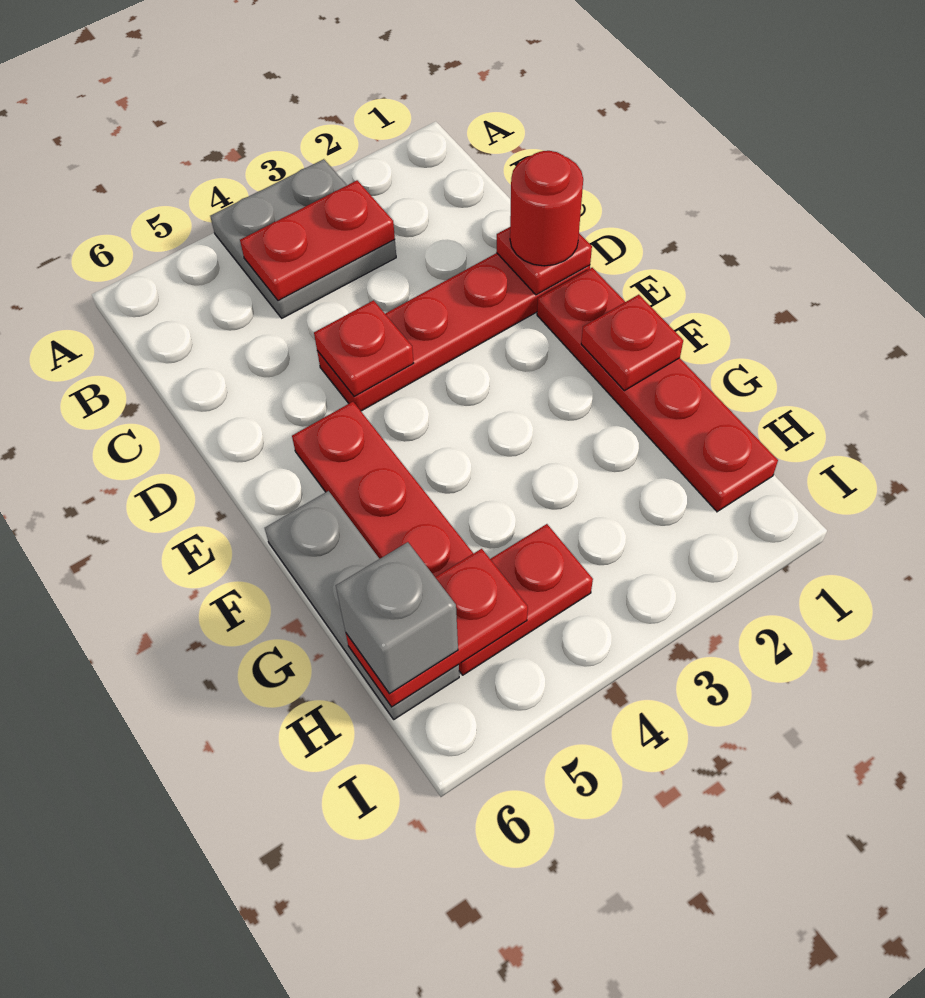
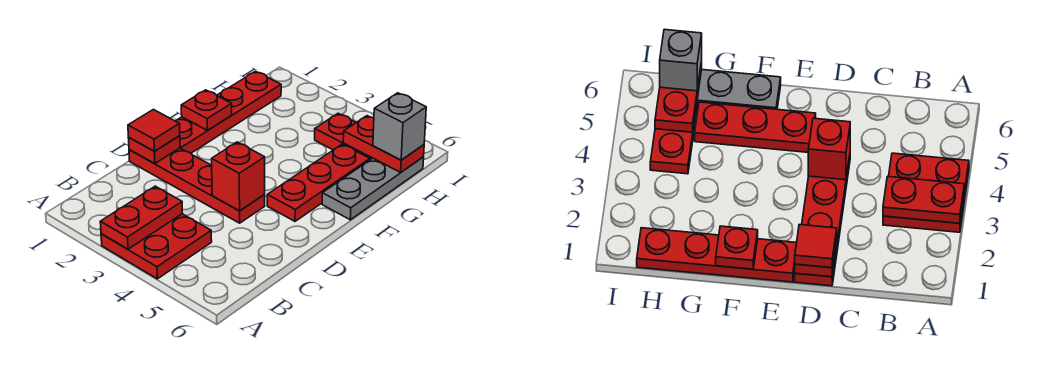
grey plate A3:B4 level 1 -> red plate A3:B4 level 1
red plate B3:B4 level 2 -> red plate A3:B3 level 2
red round brick D1 level 3 -> red tile D1 level 3
red plate D4 level 2 -> red brick D4 level 2

